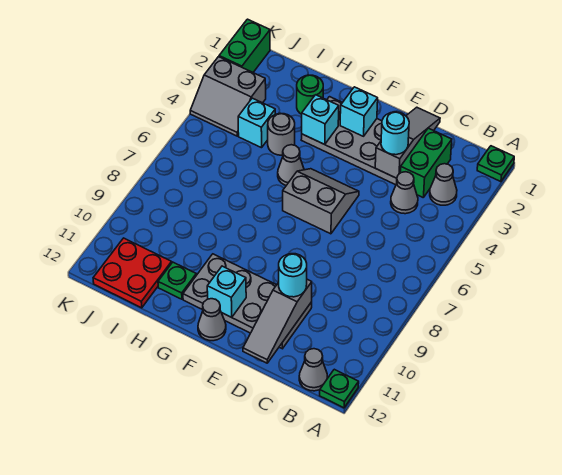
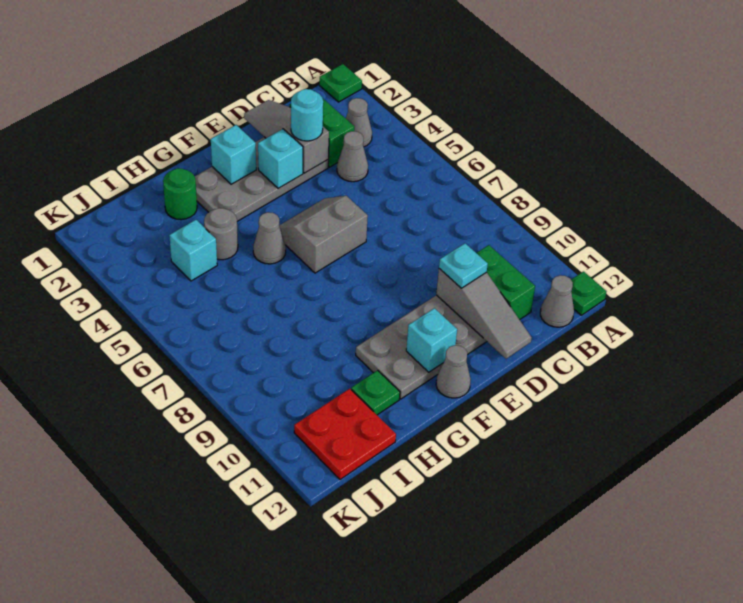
cyan round brick D10 level 3 -> cyan plate D10 level 3
cyan brick G3 level 2 -> cyan brick E3 level 2
grey slope J3:K4 level 1 top 3 -> none
green brick K1:K2 level 1 -> green brick C10:C11 level 1

